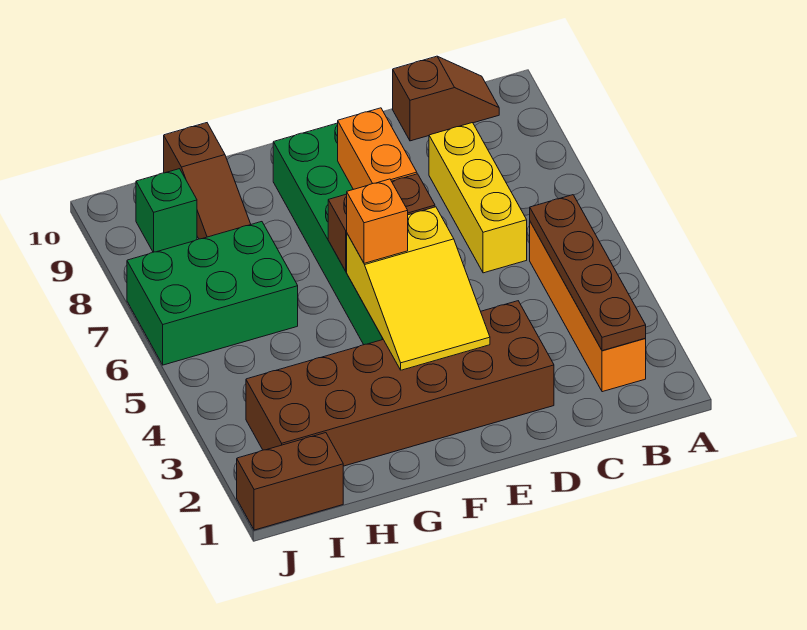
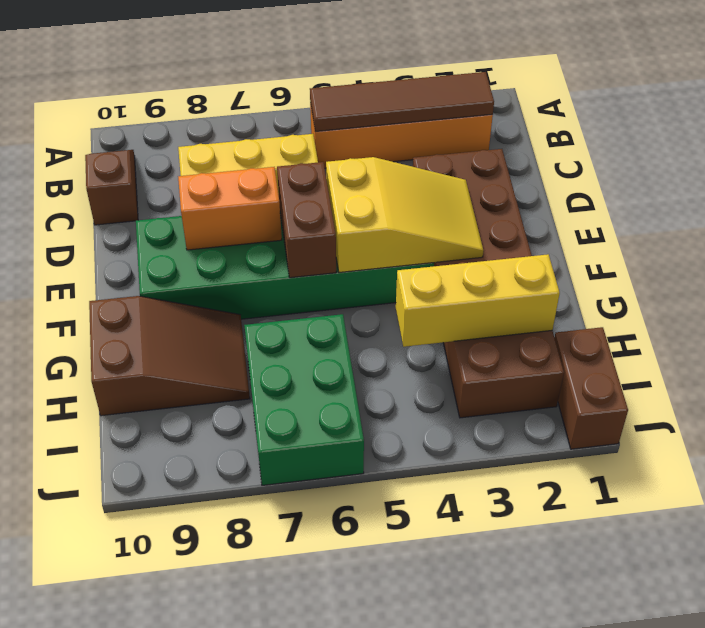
brown plate B2:B5 level 2 -> brown tile B2:B5 level 2
orange brick F5 level 3 -> none
none -> yellow brick H2:H4 level 2
brown slope H8:H10 level 1 top 10 -> brown slope G8:H10 level 1 top 10
green brick I9 level 1 -> none

